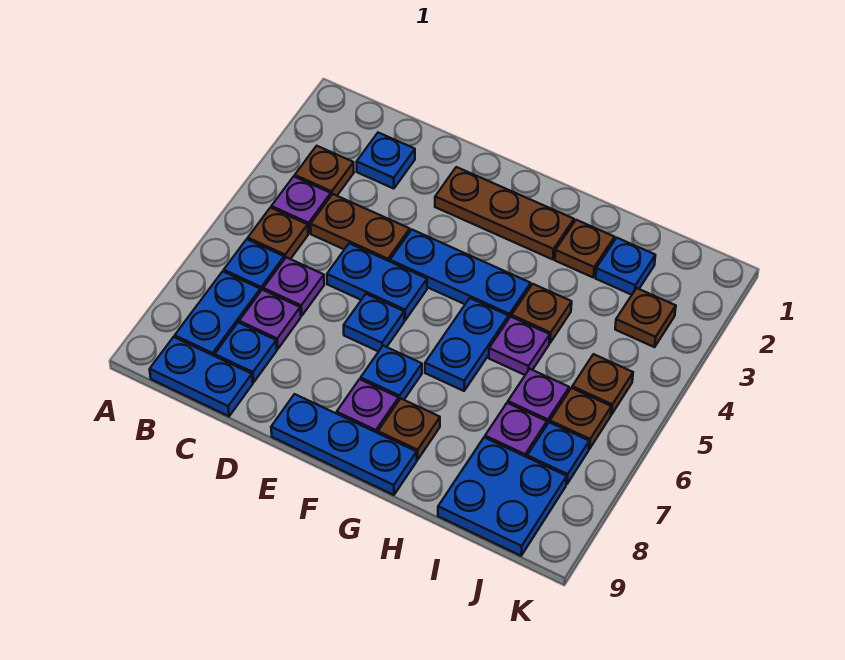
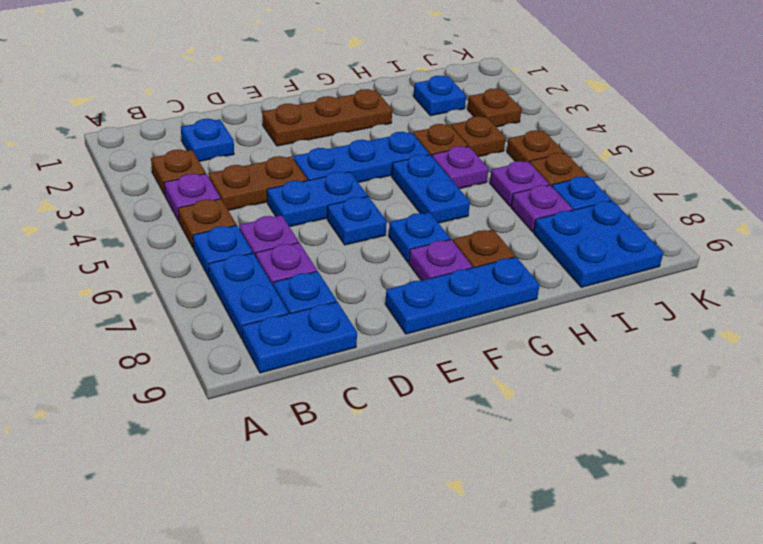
brown plate H2 level 1 -> brown plate I4 level 1

